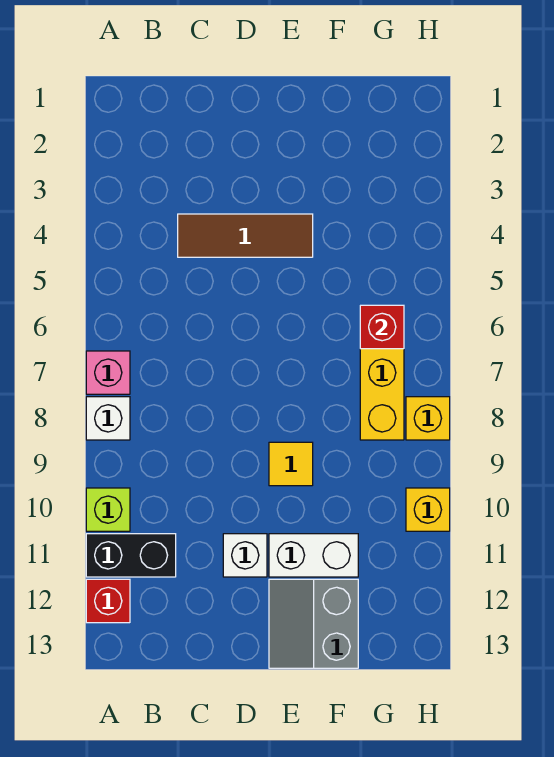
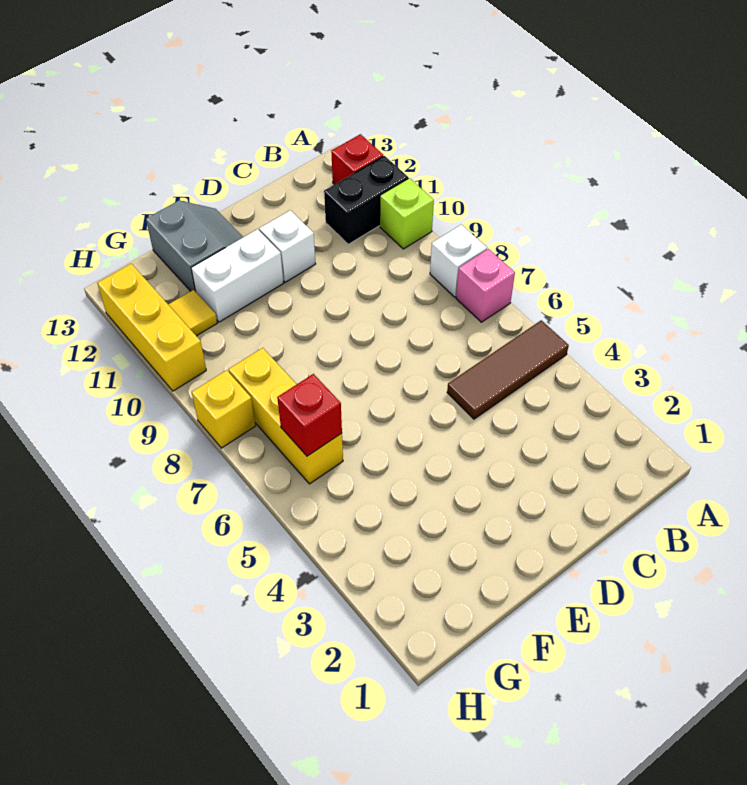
brown tile C4:E4 level 1 -> brown tile A5:C5 level 1
yellow tile E9 level 1 -> yellow tile G11 level 1
yellow brick H10 level 1 -> yellow brick H10:H12 level 1

